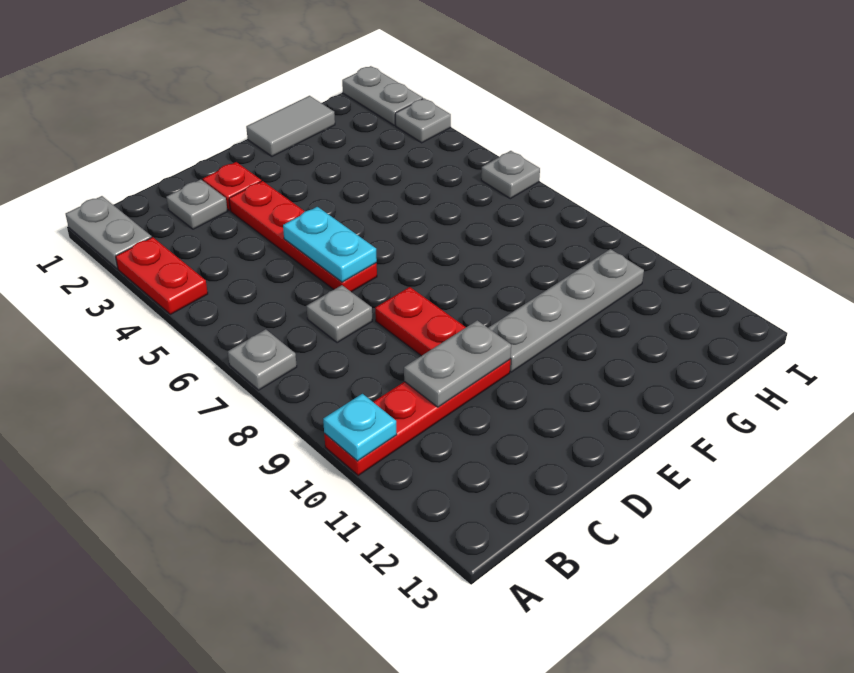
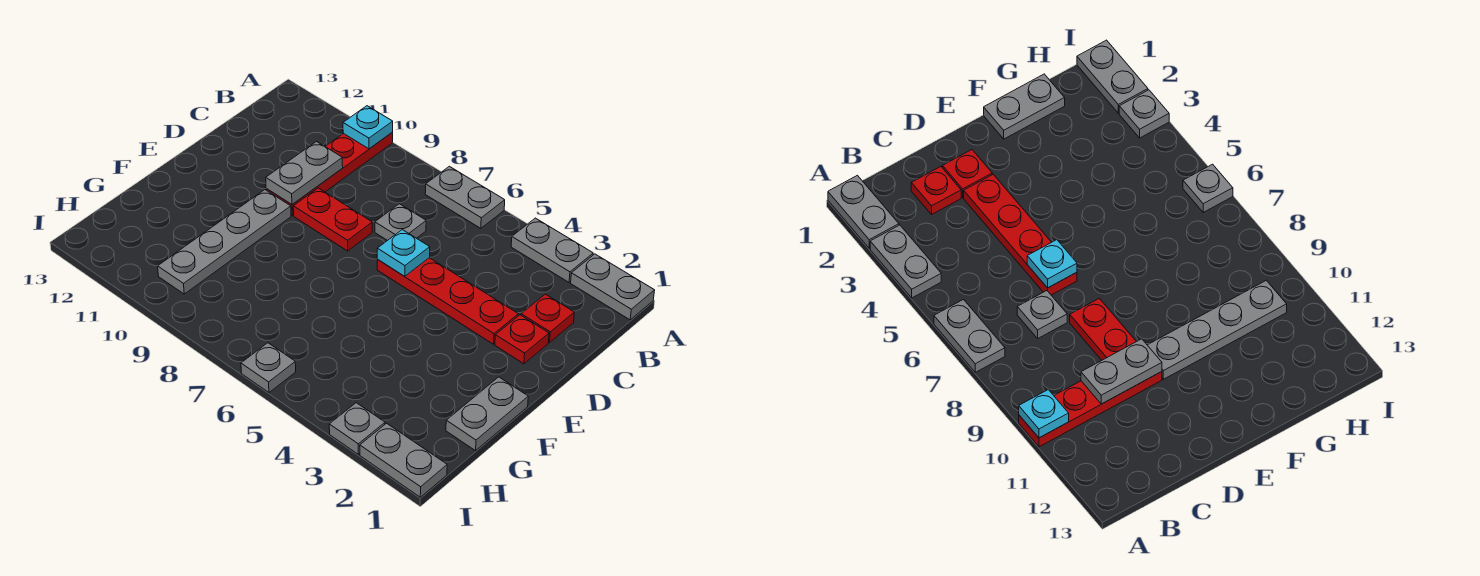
red plate A3:A4 level 1 -> grey plate A3:A4 level 1
grey plate A7 level 1 -> grey plate A6:A7 level 1
grey plate C2 level 1 -> red plate C2 level 1
cyan plate D5:D6 level 2 -> cyan plate D6 level 2
grey tile F1:G1 level 1 -> grey plate F1:G1 level 1

